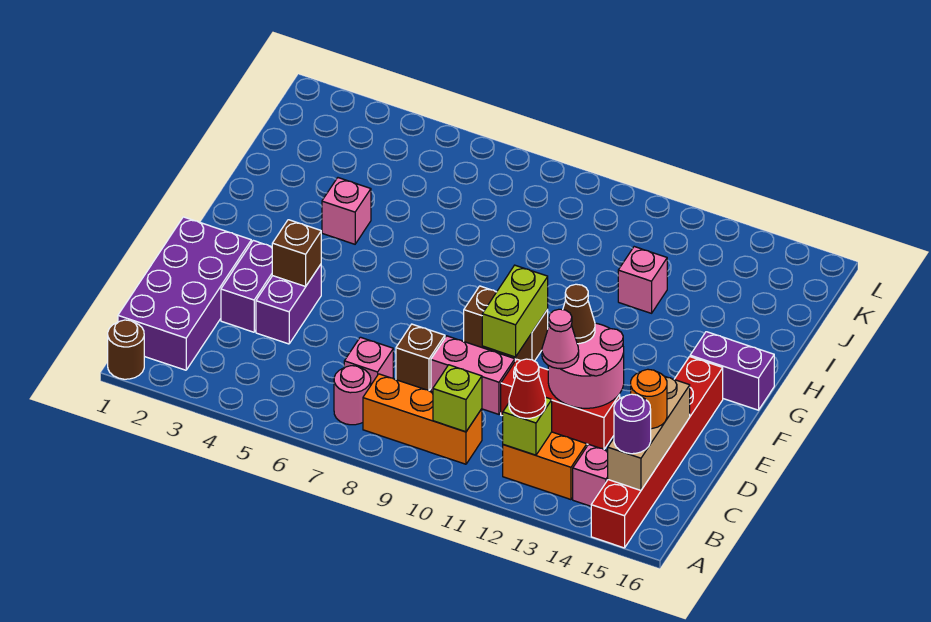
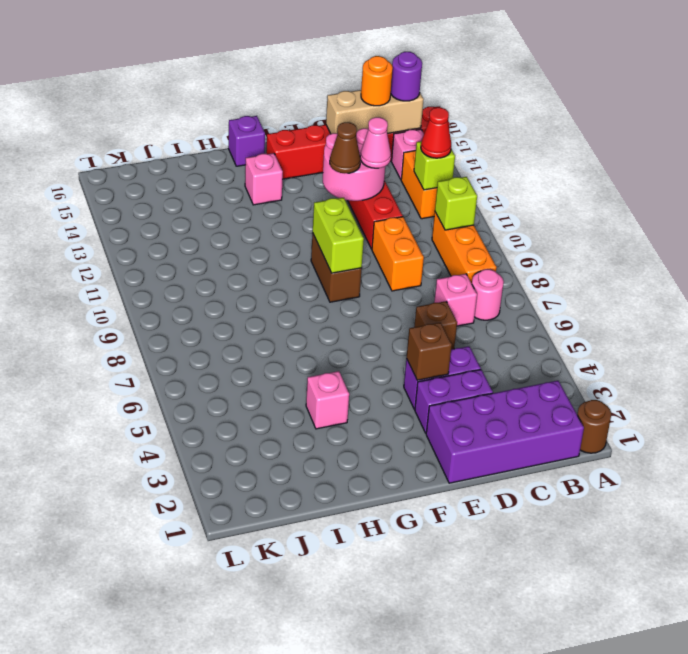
brown brick D8 level 1 -> brown brick D6 level 1
pink brick D9:D10 level 1 -> orange brick D9:D10 level 1
lime brick E10:F10 level 2 -> lime brick F9:F10 level 2
purple brick G15:G16 level 1 -> purple brick G16 level 1
pink brick I12 level 1 -> pink brick G14 level 1

